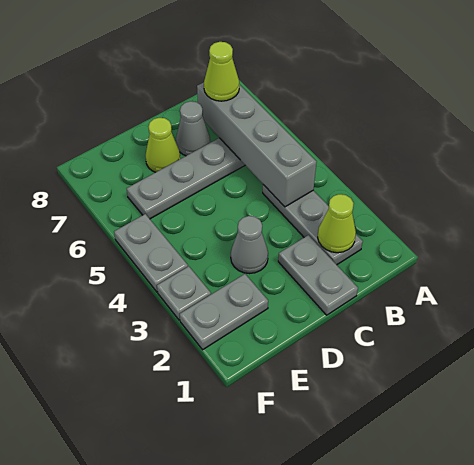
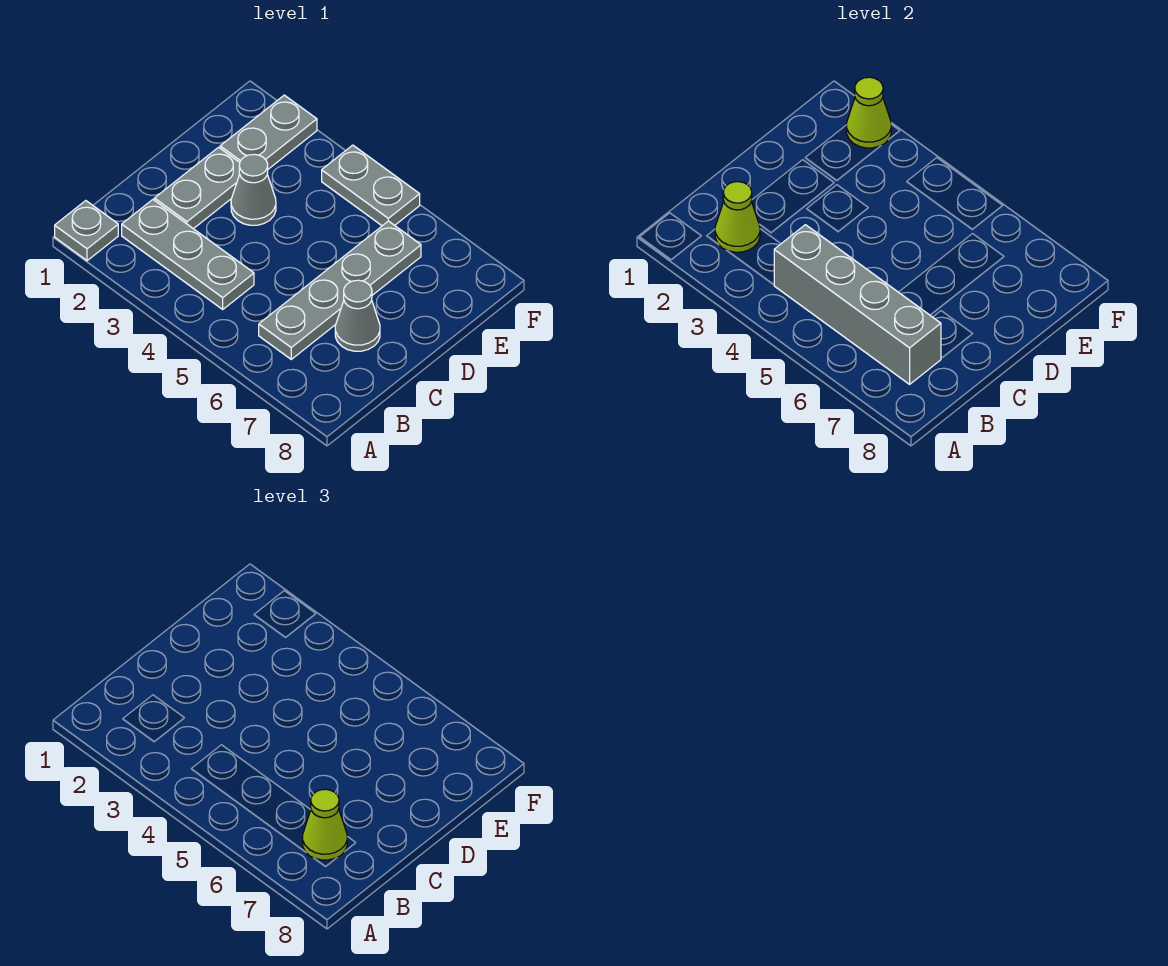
grey plate C1:C2 level 1 -> grey plate C2:D2 level 1
lime cone D7 level 1 -> lime cone F2 level 2
grey plate F3 level 1 -> grey plate A1 level 1

